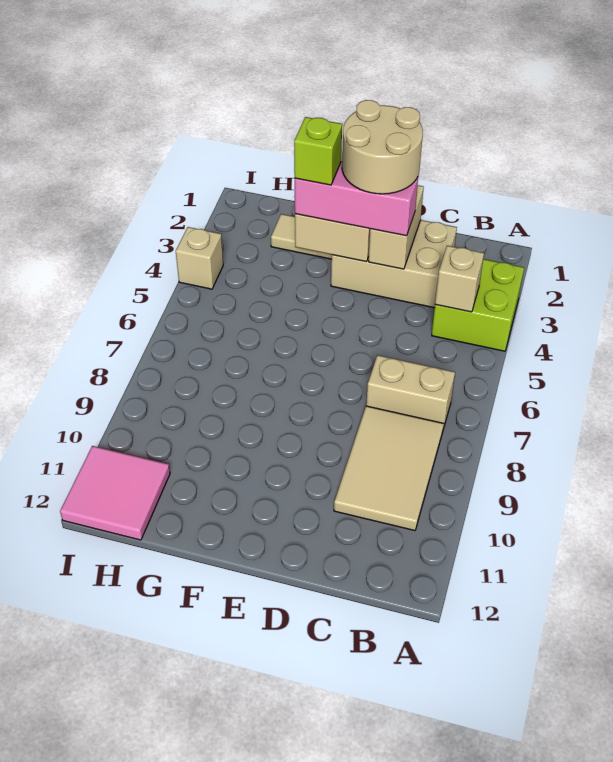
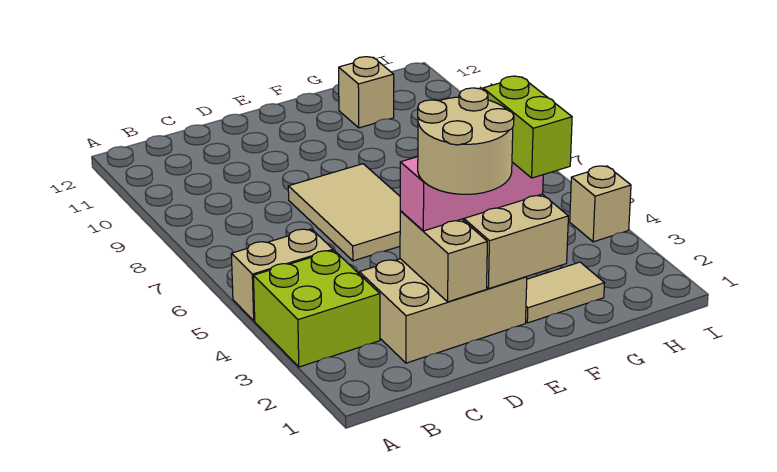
tan brick B4 level 2 -> tan brick G11 level 1
tan brick B7:C7 level 1 -> tan brick A5:B5 level 1
tan tile B8:C10 level 1 -> tan tile D6:E8 level 1
lime brick F3 level 4 -> lime brick F2:F3 level 4
pink tile H11:I12 level 1 -> none

